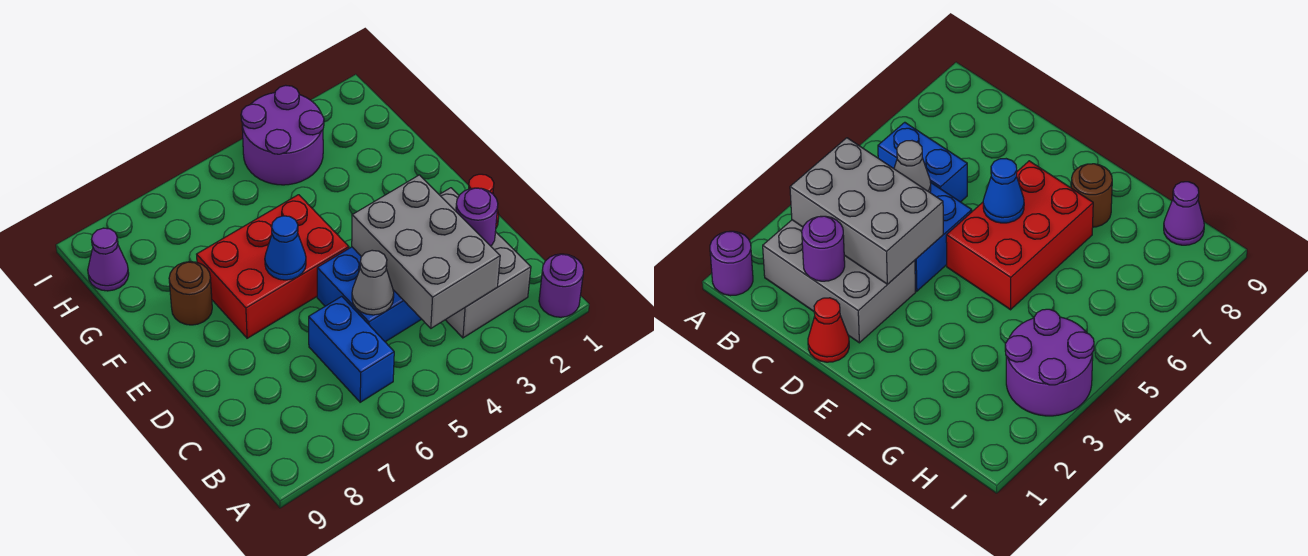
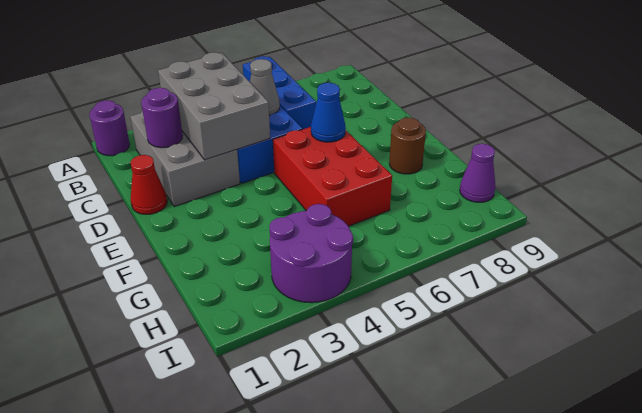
blue brick B6:C6 level 1 -> blue brick A6:C6 level 1
red brick E5:F7 level 1 -> red brick E5:G6 level 1

